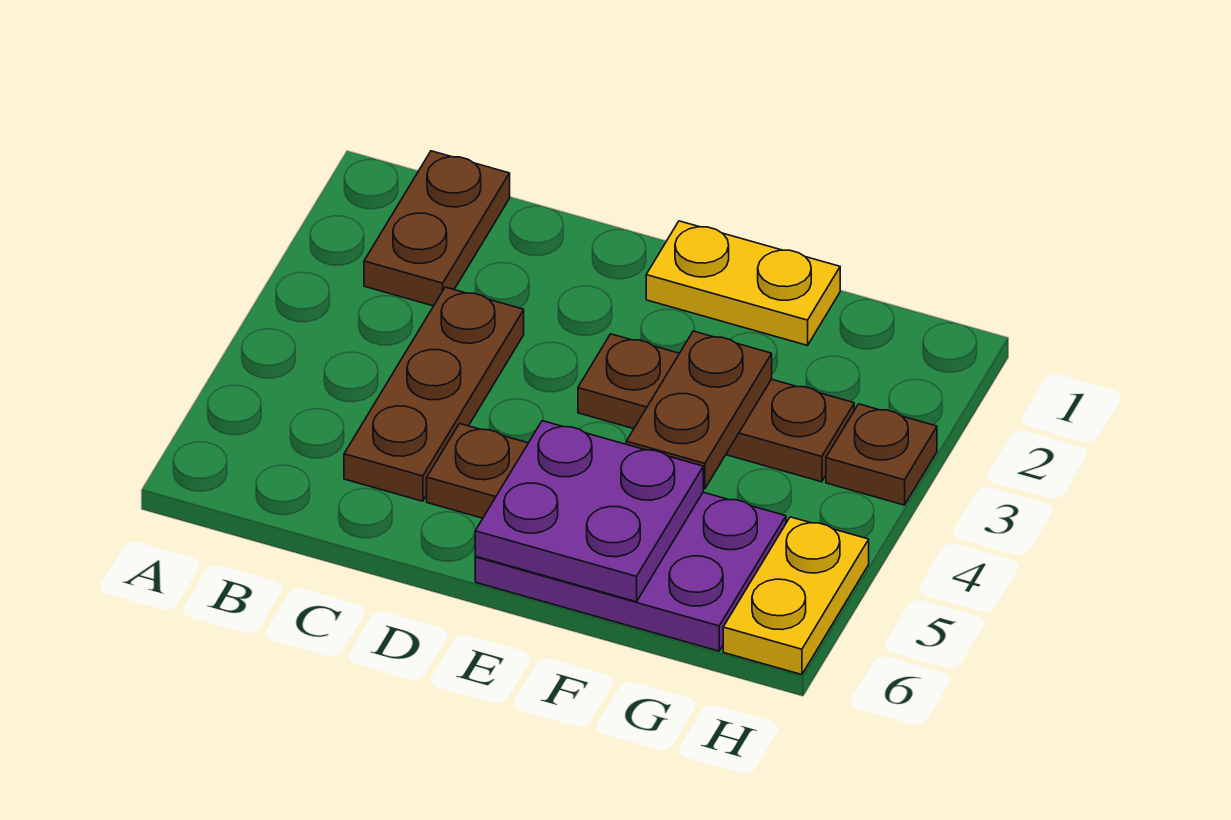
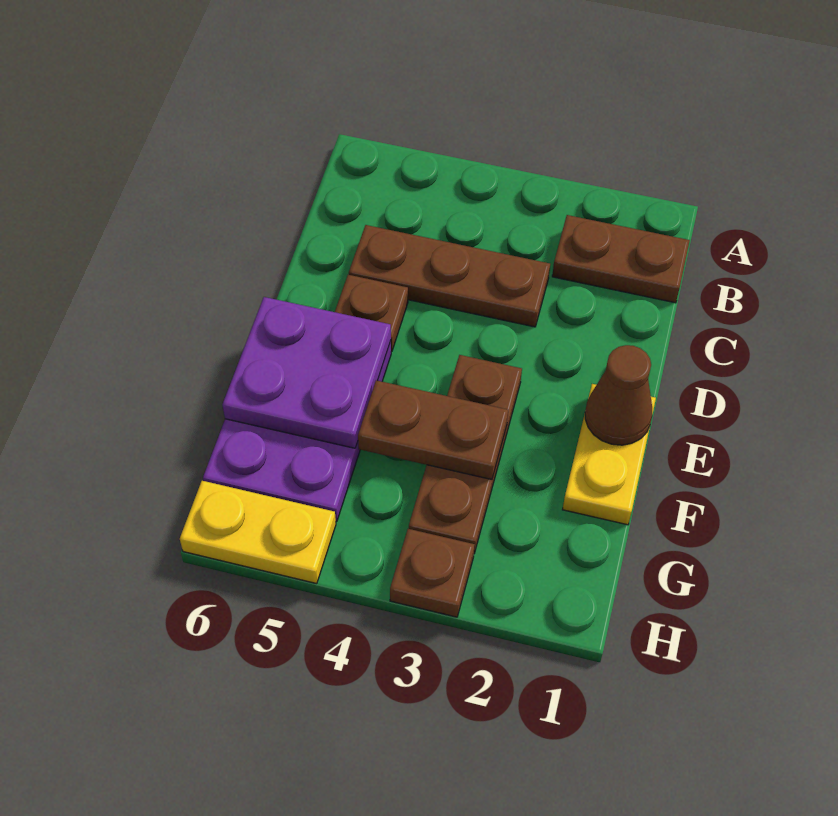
none -> brown cone E1 level 2

